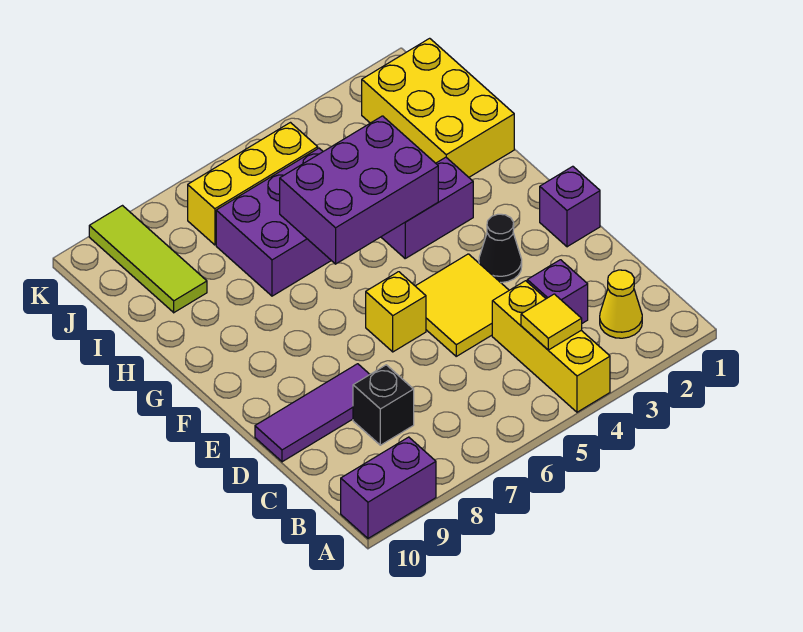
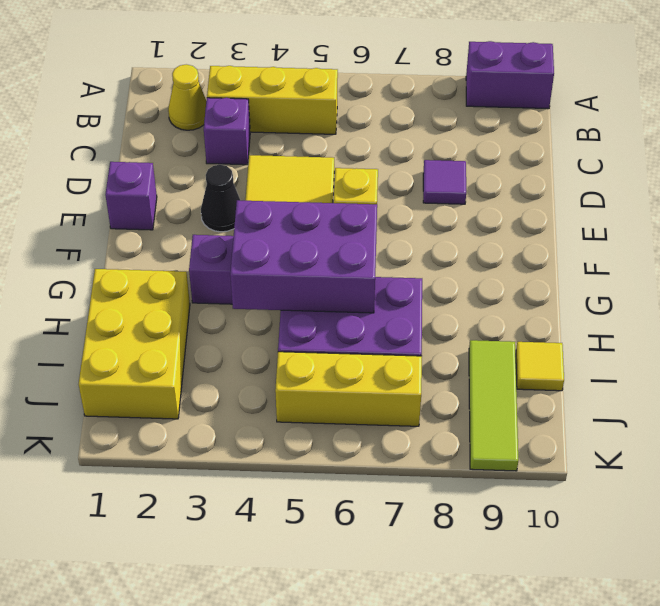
yellow brick A4:C4 level 1 -> yellow brick B3:B5 level 1
yellow tile B4 level 2 -> yellow tile I10 level 1
black brick C8 level 1 -> none
purple tile D8:D10 level 1 -> purple tile D8 level 1

